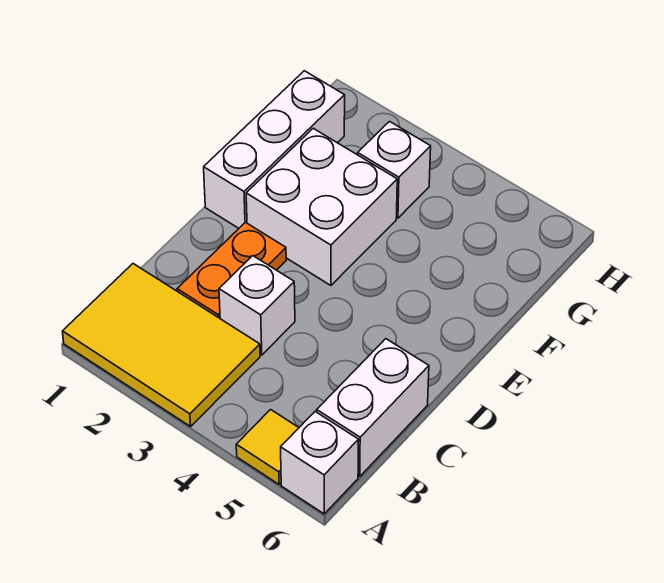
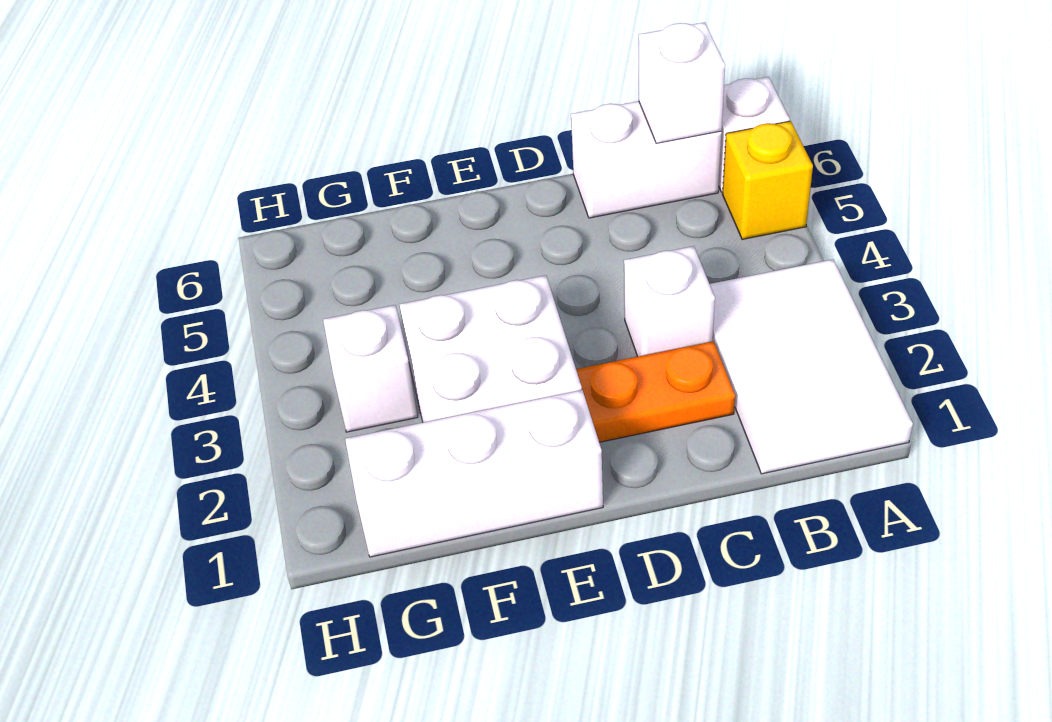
yellow tile A1:B3 level 1 -> white tile A1:B3 level 1
yellow tile A5 level 1 -> yellow brick A5 level 1
none -> white brick B6 level 2

